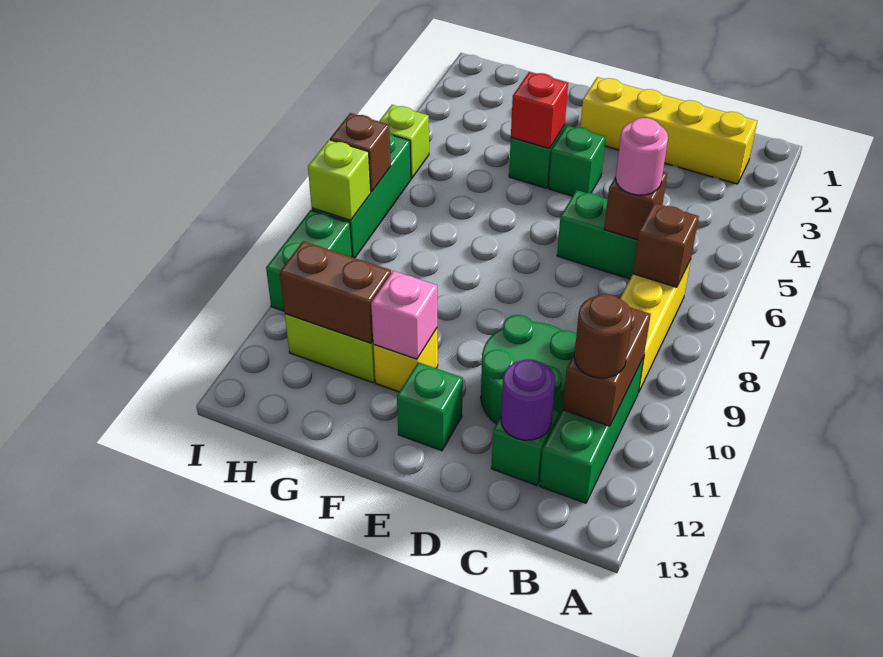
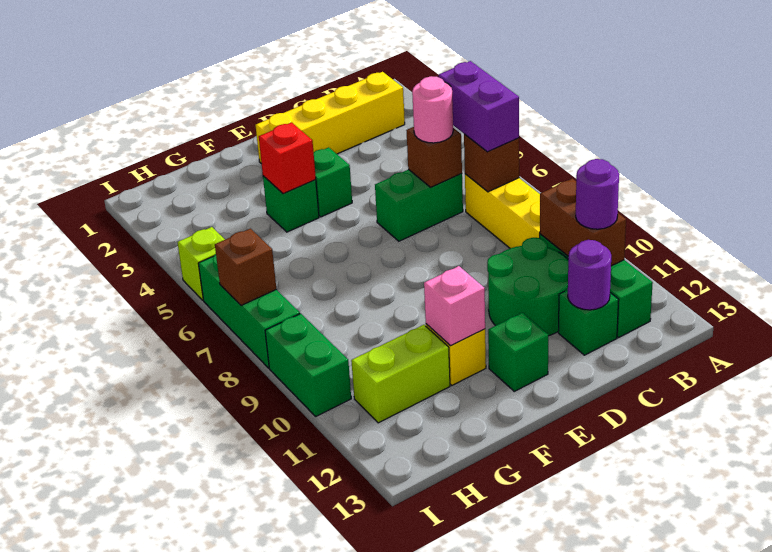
none -> purple brick B6:B7 level 3
brown round brick B11 level 3 -> purple round brick B11 level 3
brown brick G11:H11 level 2 -> none
lime brick I8 level 2 -> none

